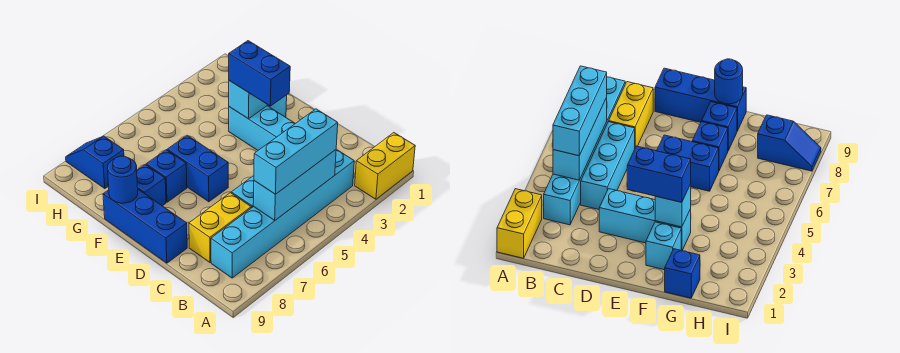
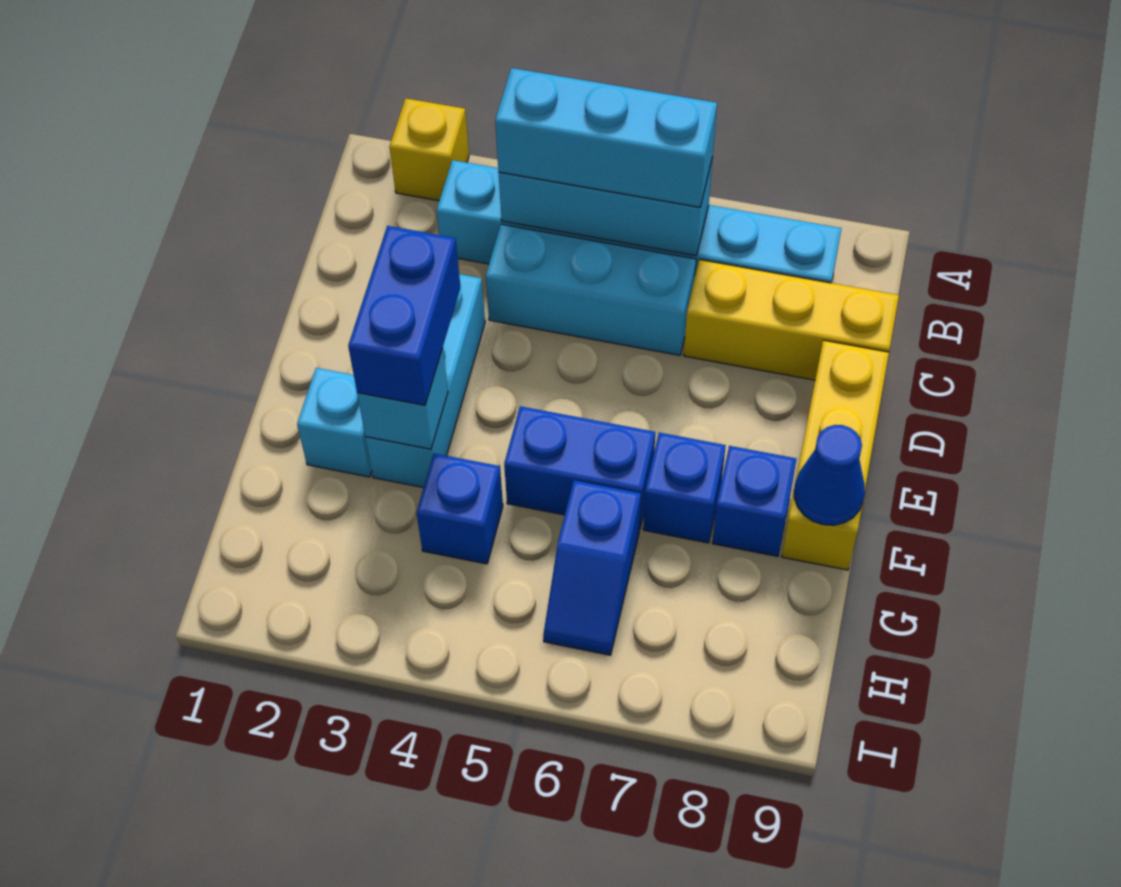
yellow brick A1:A2 level 1 -> yellow brick A2 level 1
yellow brick C7:C8 level 1 -> yellow brick C7:C9 level 1
blue brick D9:F9 level 1 -> yellow brick D9:F9 level 1
blue brick E6:F6 level 1 -> blue brick F5:F6 level 1
blue round brick F9 level 2 -> blue cone F9 level 2
blue brick G1 level 1 -> blue brick G4 level 1
blue slope H8:I8 level 1 top H -> blue slope G6:H6 level 1 top G

